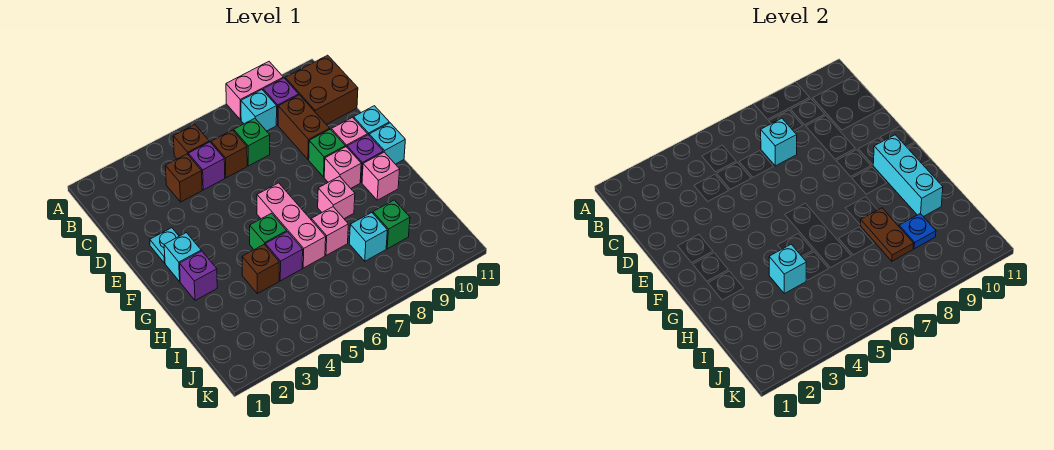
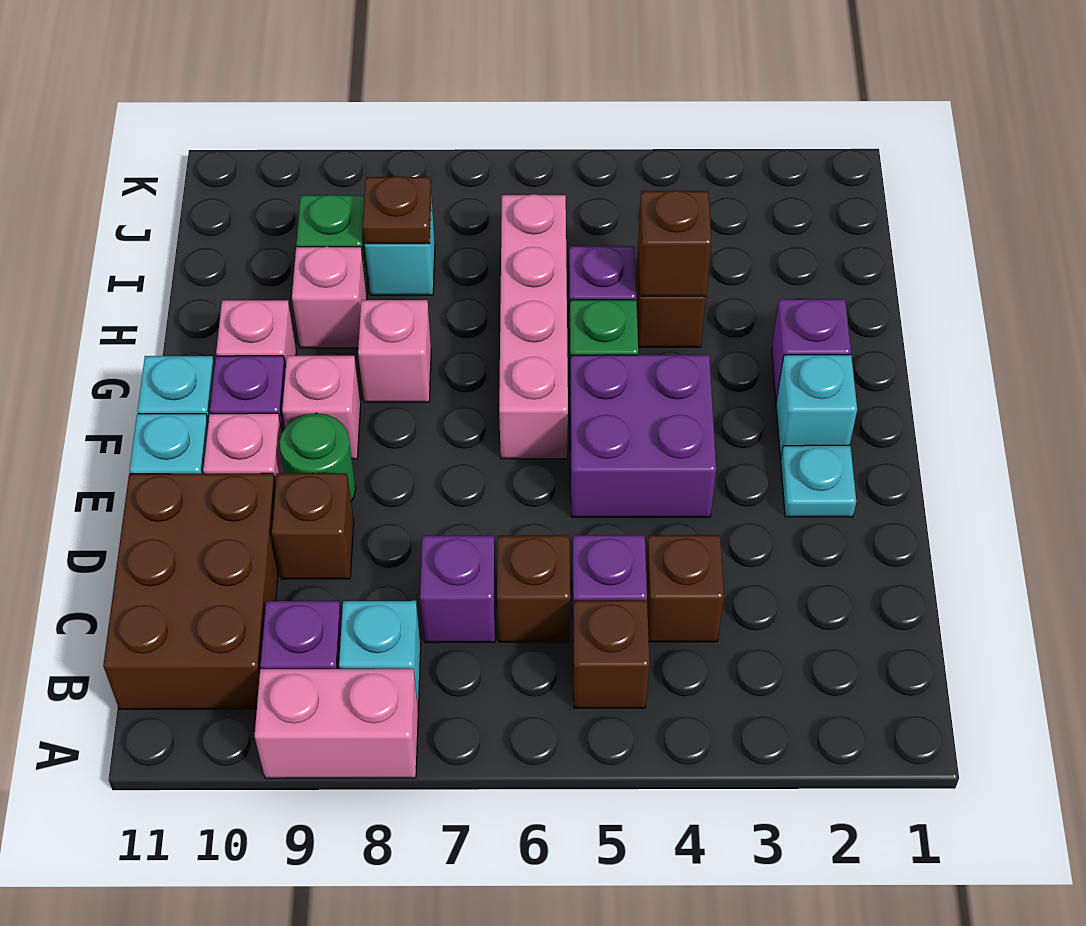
brown brick B10:C11 level 1 -> brown brick B10:D11 level 1
green brick C7 level 1 -> purple brick C7 level 1
cyan brick C7 level 2 -> none
brown brick C9:D9 level 1 -> brown brick D9 level 1
none -> purple brick E4:F5 level 1
green brick E9 level 1 -> green round brick E9 level 1
pink brick F6:H6 level 1 -> pink brick F6:I6 level 1
cyan brick F10:H10 level 2 -> none
cyan brick H4 level 2 -> brown brick H4 level 2
pink brick H7 level 1 -> pink brick H9 level 1
brown plate H8:I8 level 2 -> brown plate I8 level 2
blue plate I9 level 2 -> none

